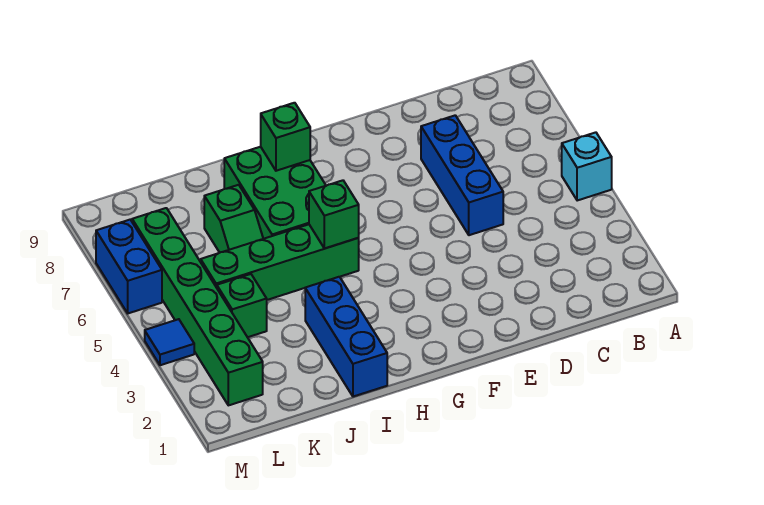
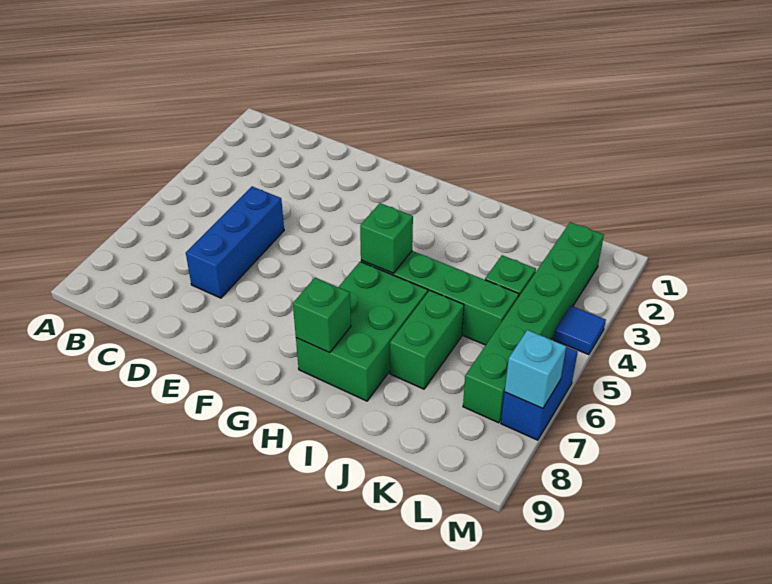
cyan brick A5 level 1 -> cyan brick M7 level 2
blue brick I1:I3 level 1 -> none
green slope J6:J7 level 1 top 7 -> green brick J6:J7 level 1

